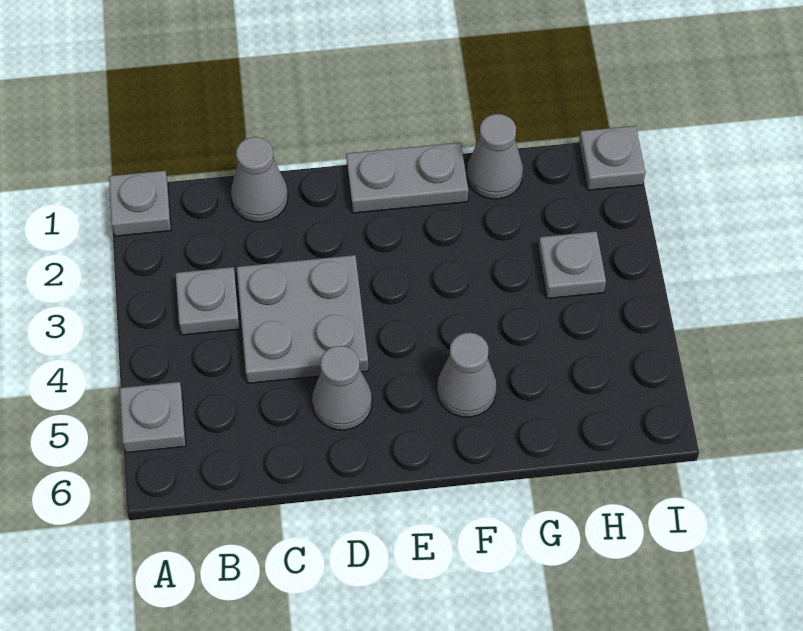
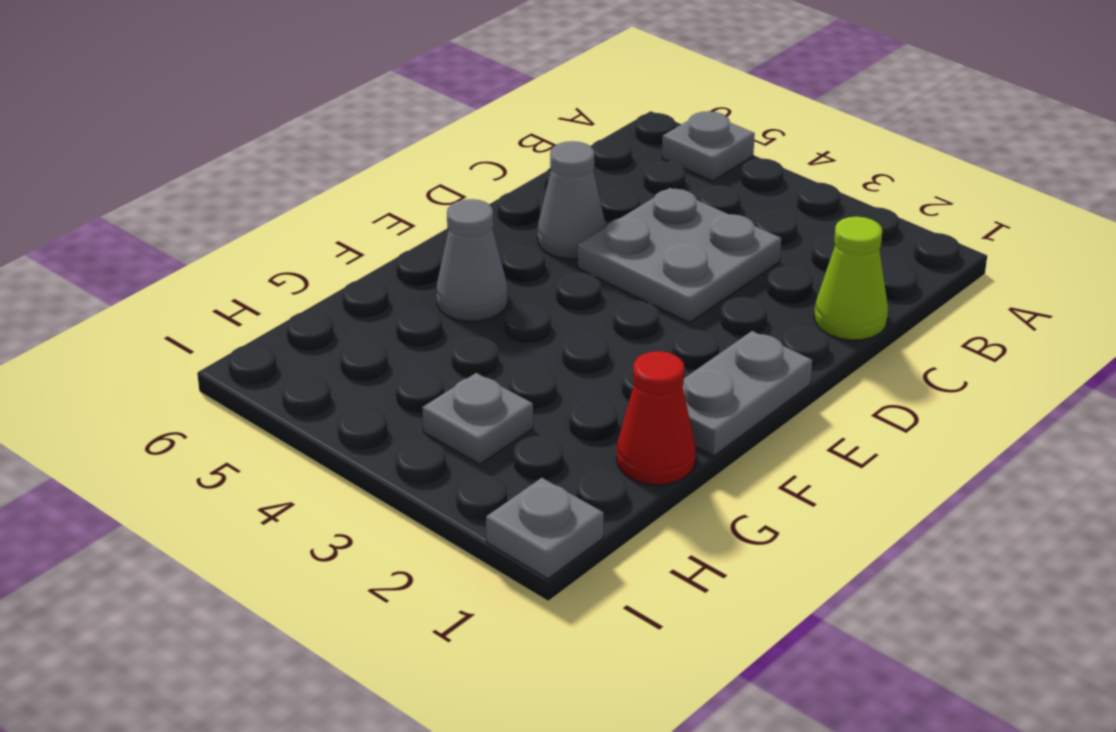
grey plate A1 level 1 -> none
grey plate B3 level 1 -> none
grey cone C1 level 1 -> lime cone C1 level 1
grey cone G1 level 1 -> red cone G1 level 1

